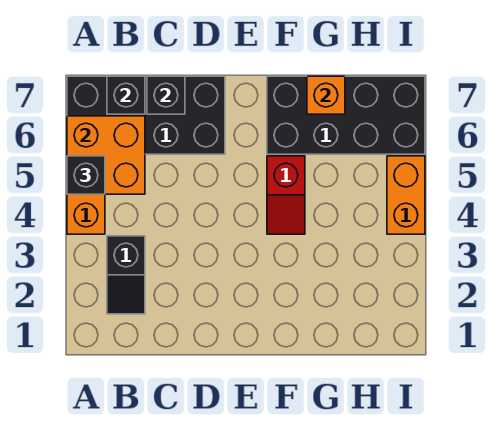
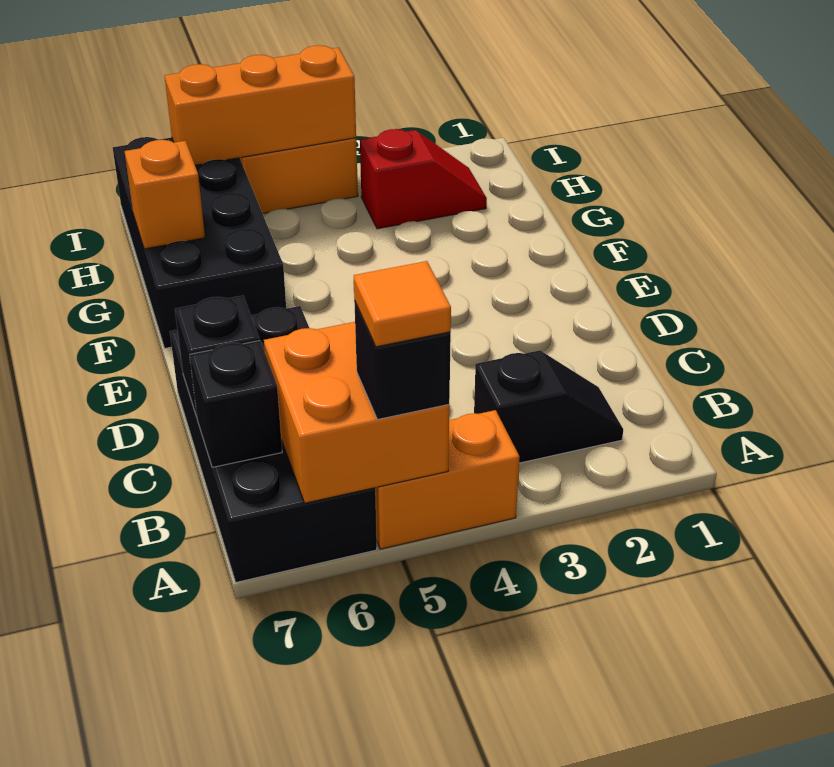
none -> orange tile A5 level 4
red slope F4:F5 level 1 top 5 -> red slope H2:H3 level 1 top 3
none -> orange brick I4:I6 level 2

